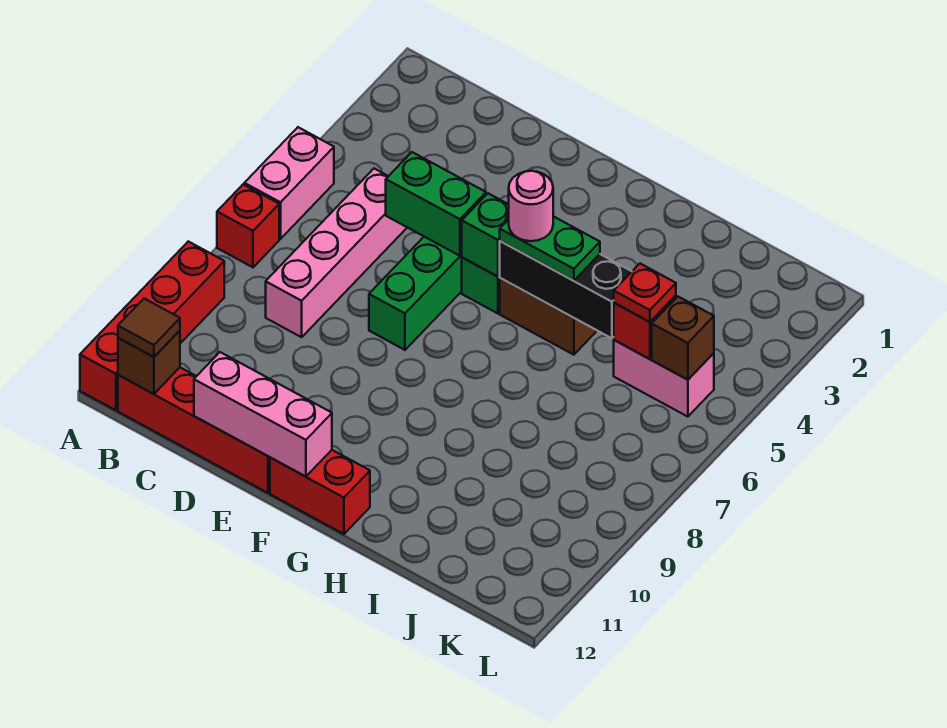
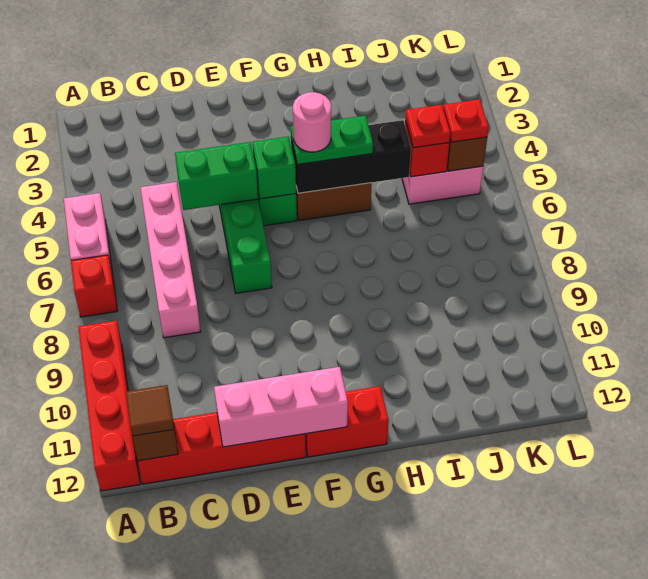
none -> red plate K5 level 3

